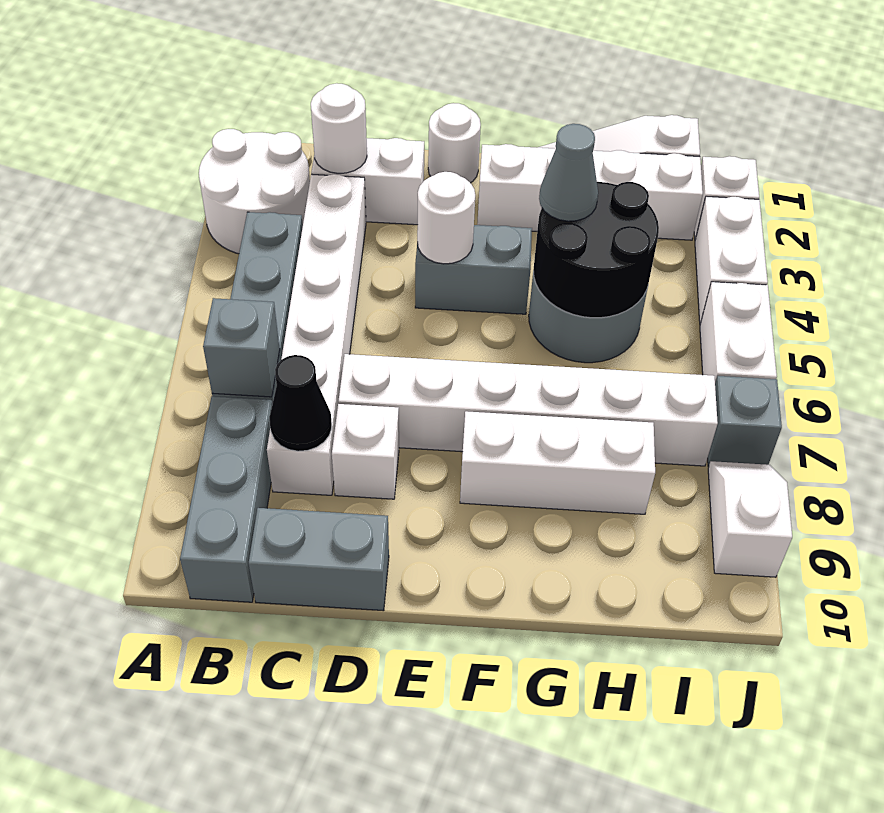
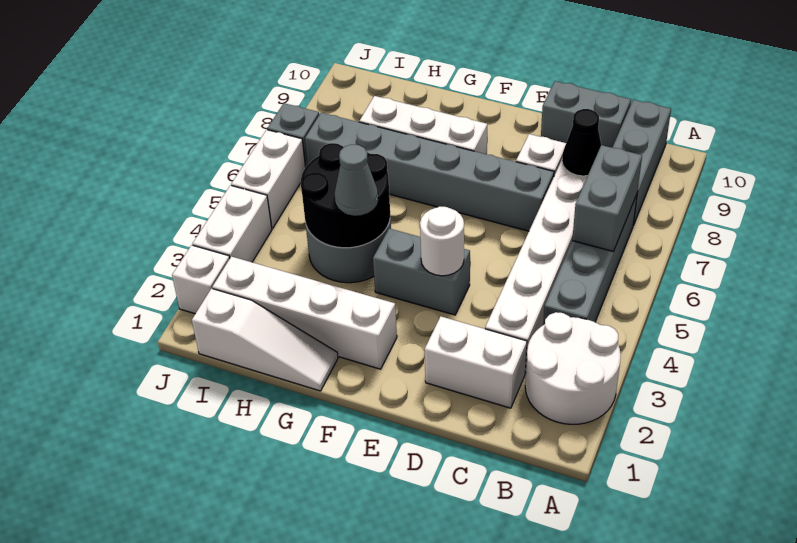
grey brick B7 level 2 -> grey brick B6:B7 level 2
white round brick C2 level 2 -> none
white brick D7:I7 level 1 -> grey brick D7:I7 level 1
white round brick E1 level 1 -> none
white slope J8:J9 level 1 top 9 -> none

